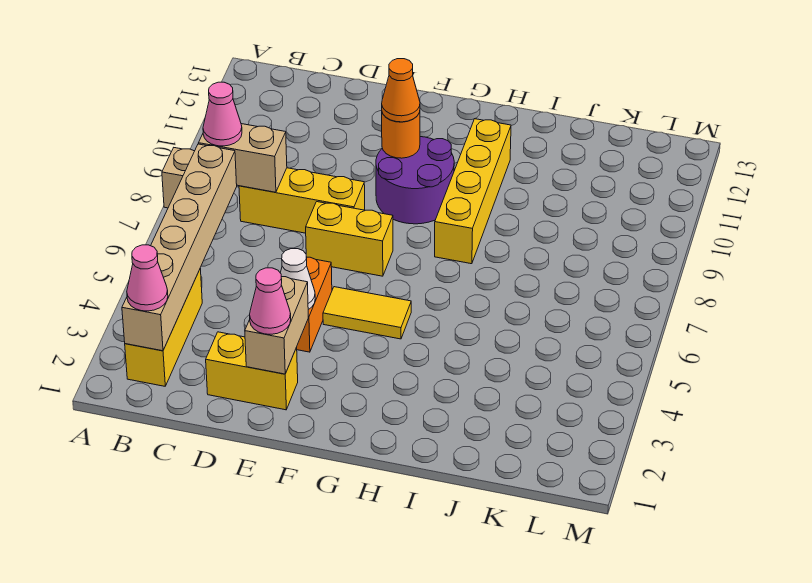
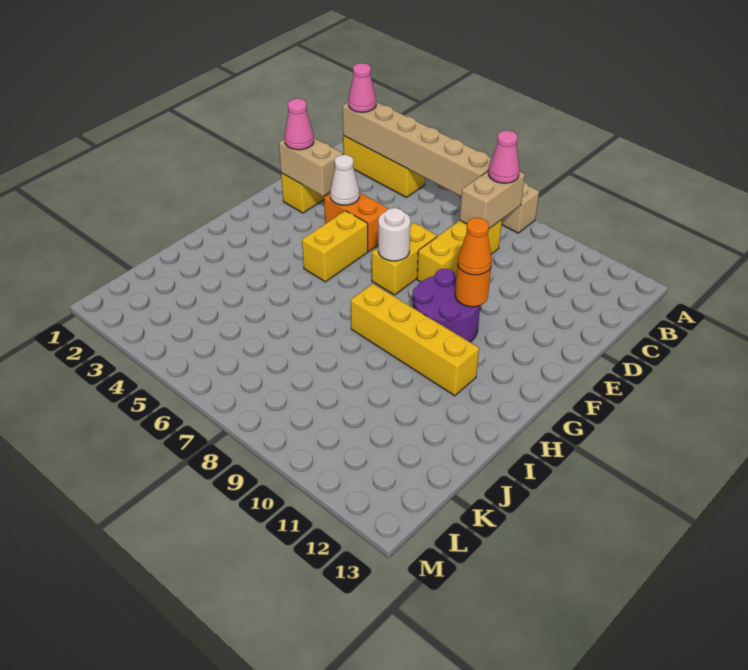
yellow tile F5:G5 level 1 -> yellow brick F5:G5 level 1
none -> white round brick F7 level 2

